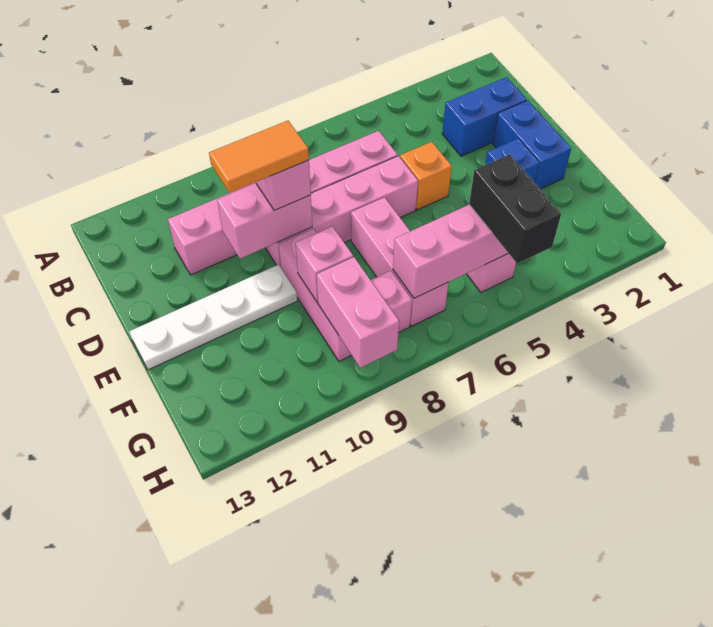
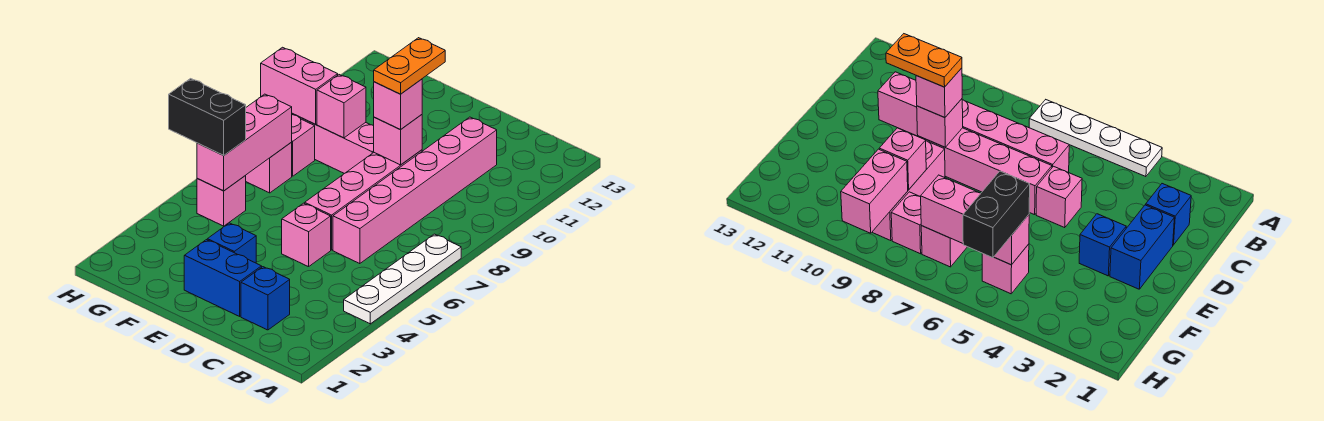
blue brick C2:C3 level 1 -> blue brick C2 level 1
orange brick D5 level 1 -> pink brick D5 level 1
pink brick D9:D10 level 2 -> pink brick D9 level 2
orange tile D9:D10 level 4 -> orange plate D9:D10 level 4
pink brick E7:G7 level 1 -> pink brick G7 level 1
white plate E10:E13 level 1 -> white plate A4:A7 level 1

